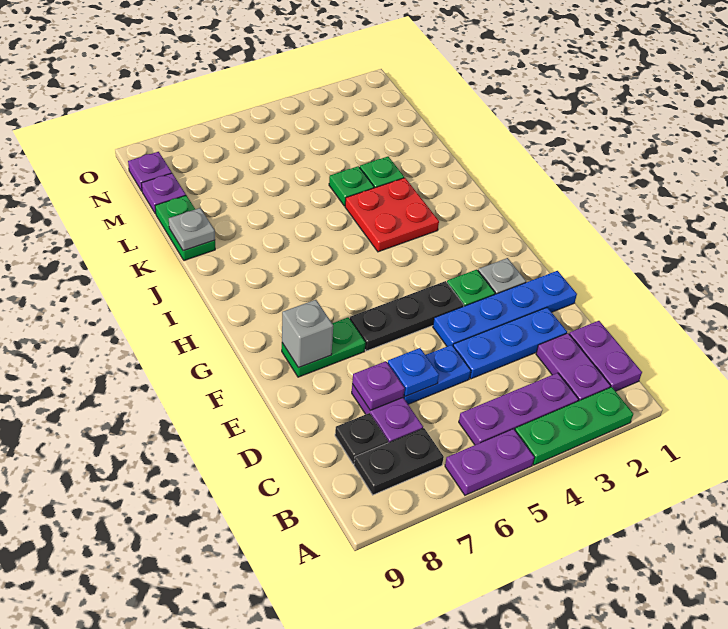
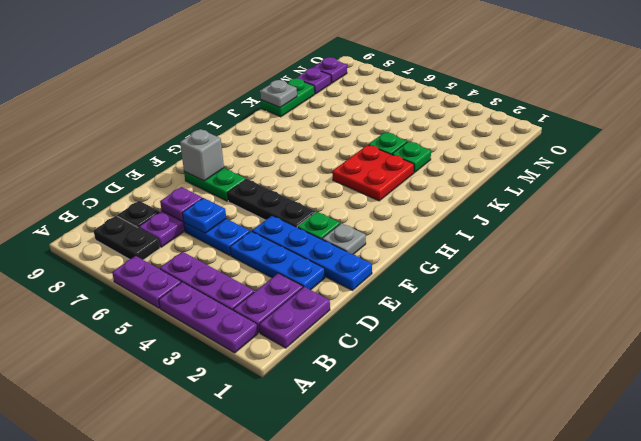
green plate A2:A4 level 1 -> purple plate A2:A4 level 1

